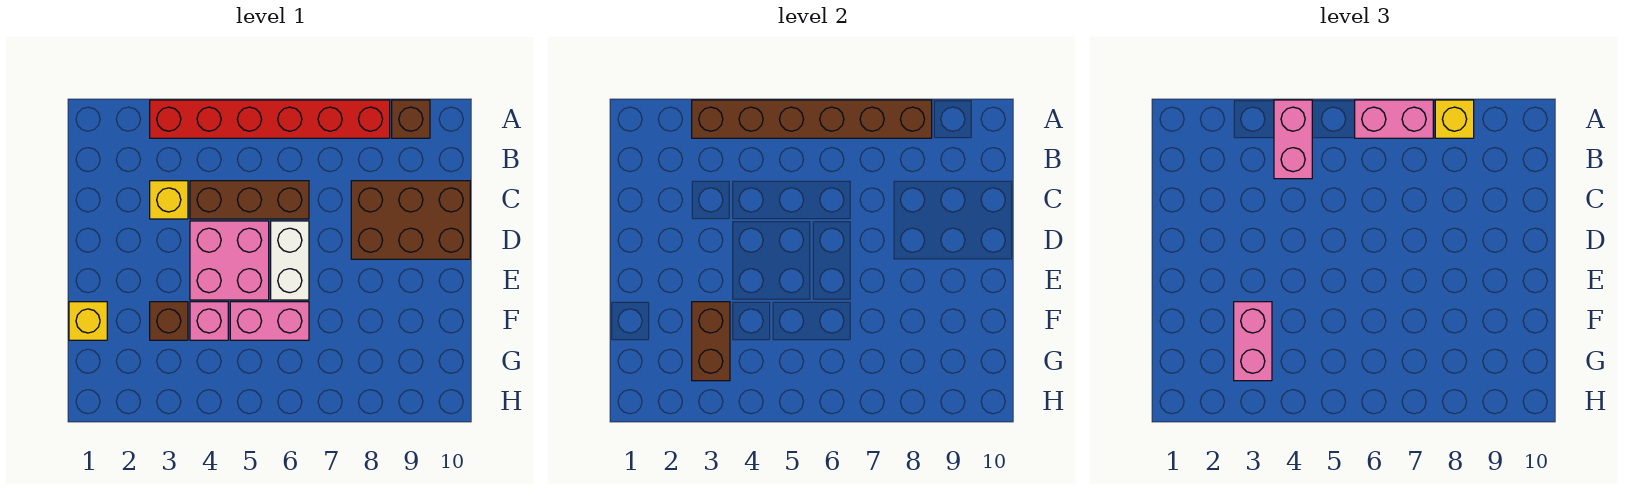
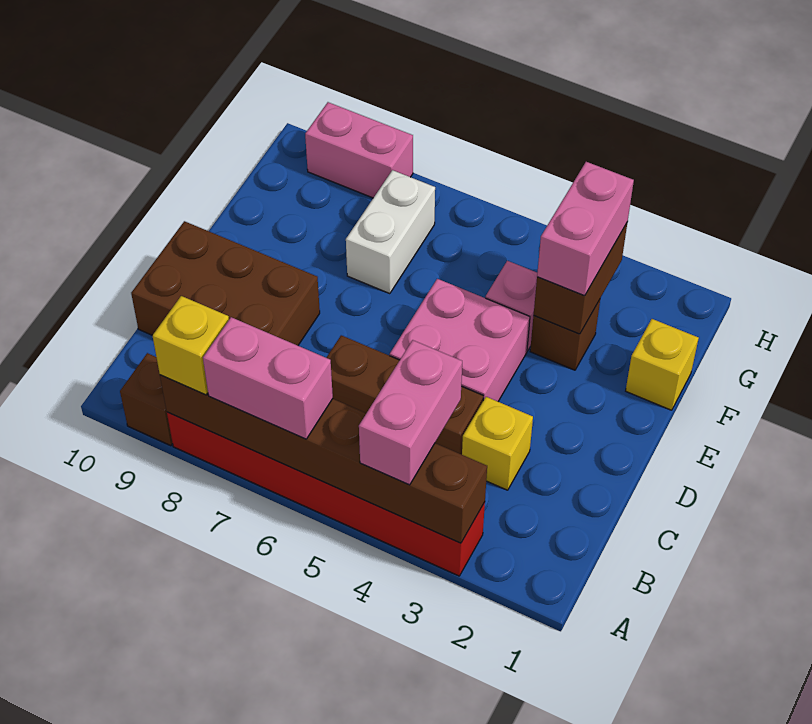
white brick D6:E6 level 1 -> white brick F7:G7 level 1
pink brick F5:F6 level 1 -> pink brick H8:H9 level 1

